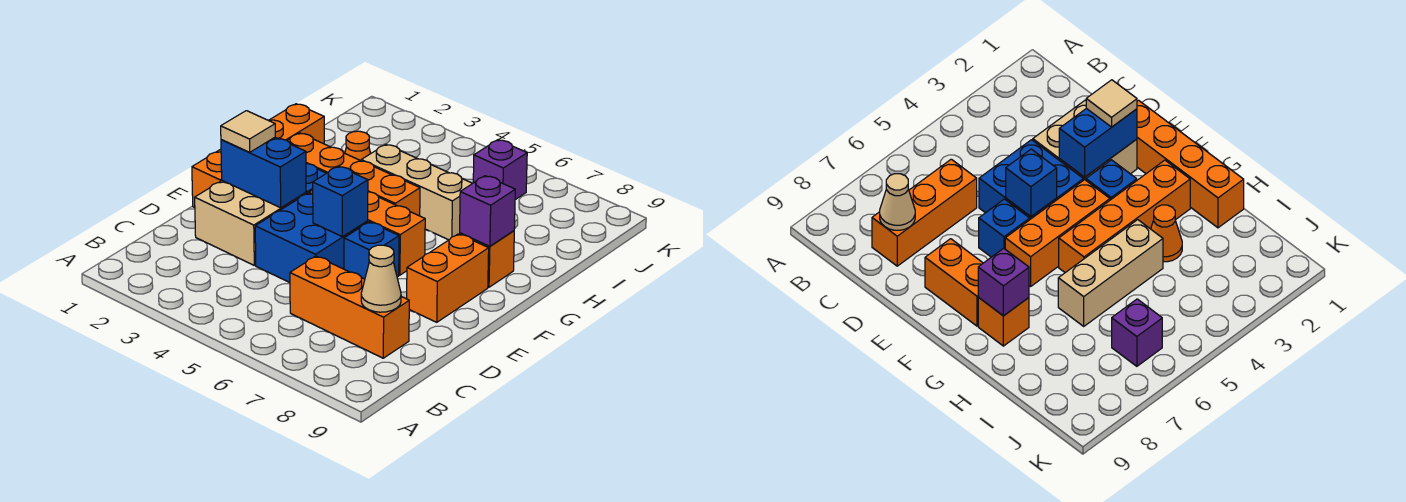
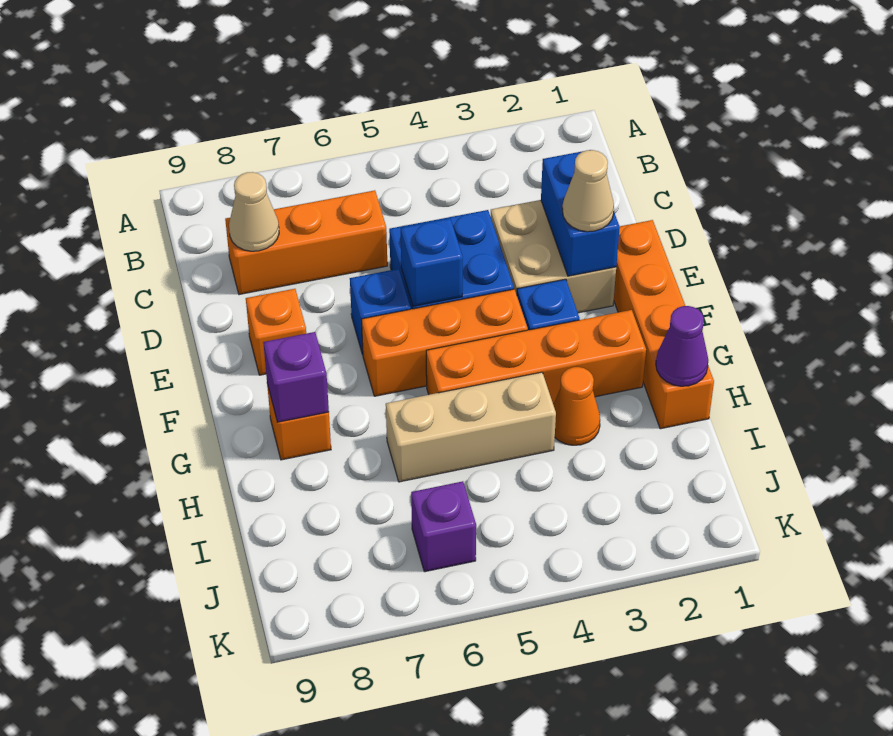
blue brick E2:E3 level 2 -> blue brick D2:E2 level 2
tan tile E2 level 3 -> tan cone E2 level 3
orange brick E8:F8 level 1 -> orange brick E8 level 1
none -> purple cone H1 level 2

